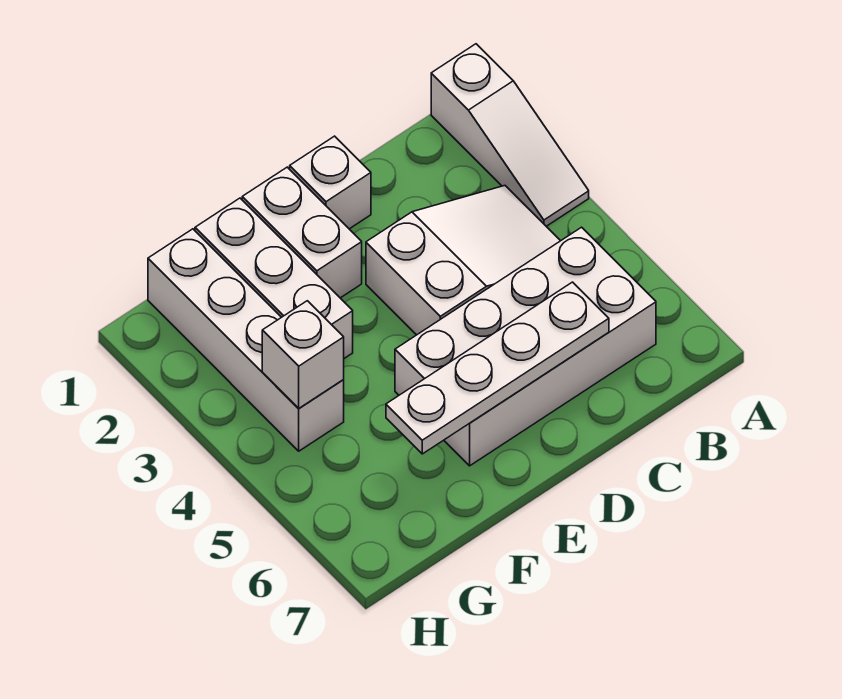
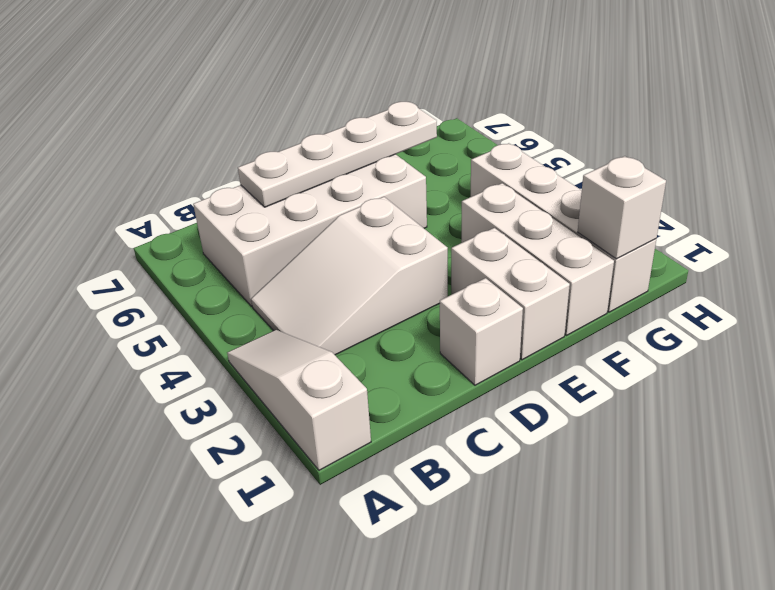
white brick G4 level 2 -> white brick G1 level 2

